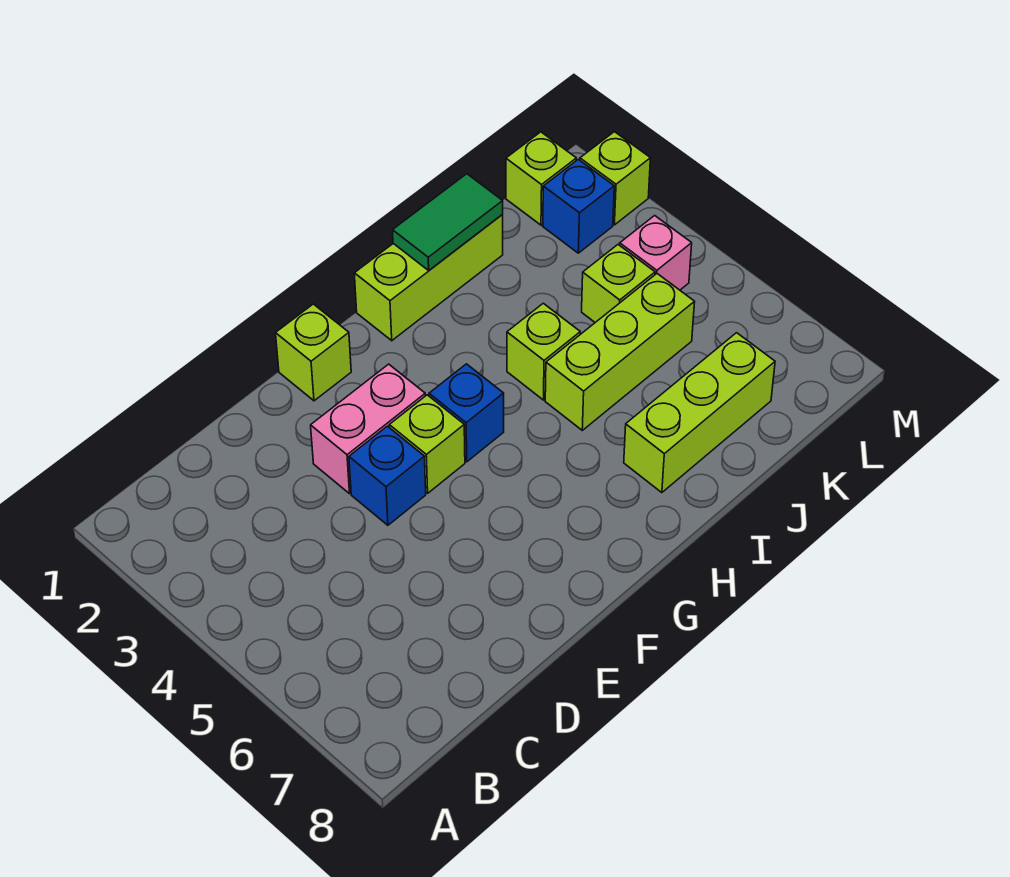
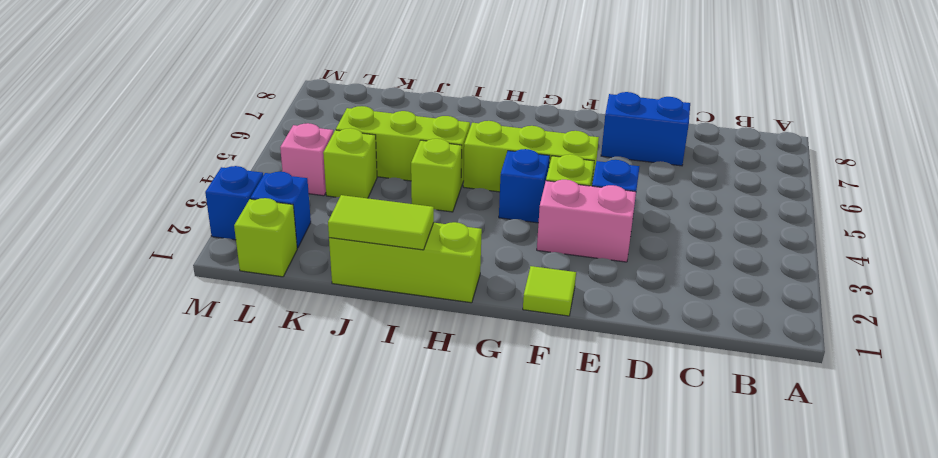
none -> blue brick D7:E7 level 1
lime brick F1 level 1 -> lime tile F1 level 1
green tile I1:J1 level 2 -> lime tile I1:J1 level 2
lime brick I7:K7 level 1 -> lime brick F5:H5 level 1
lime brick M2 level 1 -> blue brick M2 level 1

